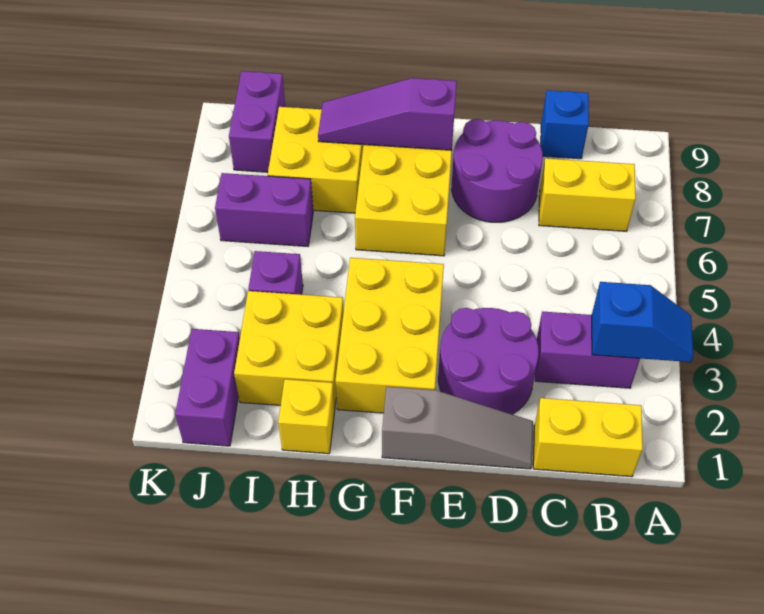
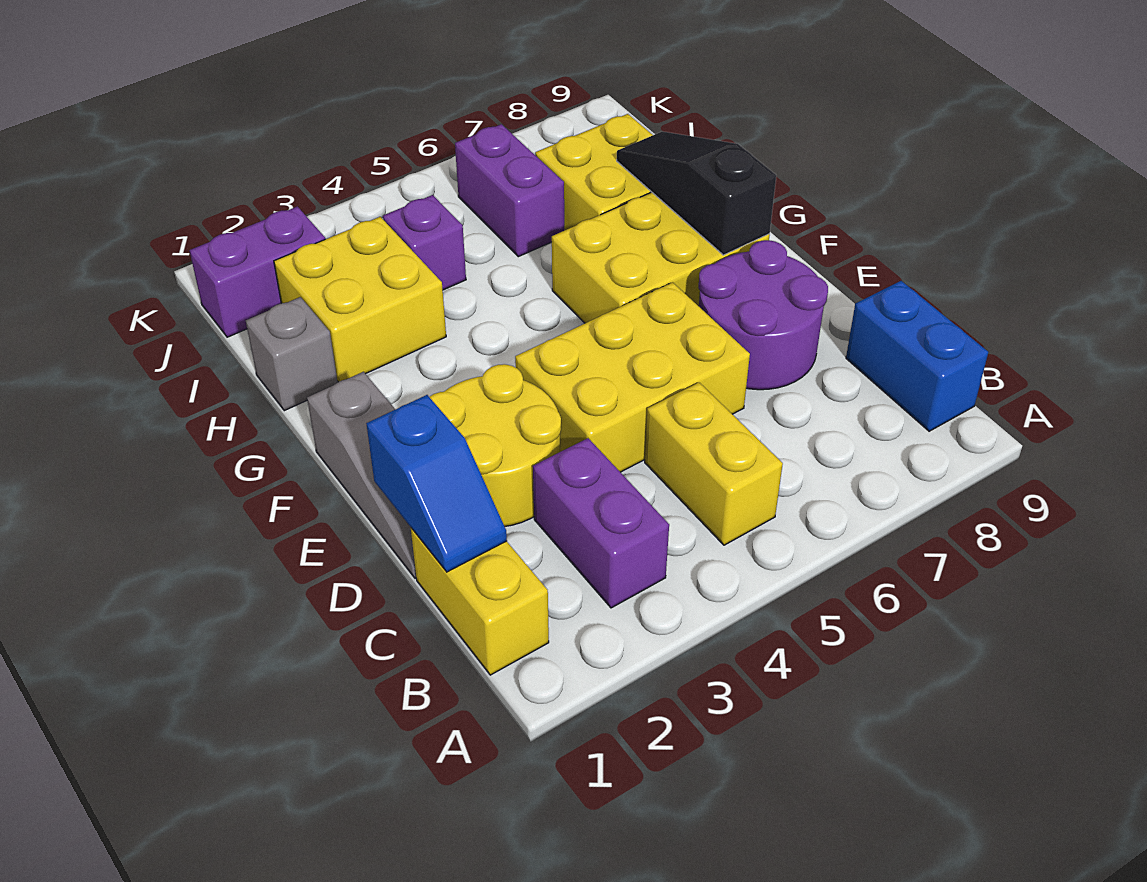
blue slope A3:B3 level 2 top B -> blue slope C1:D1 level 2 top D
yellow brick B7:C7 level 1 -> yellow brick B5:C5 level 1
blue brick C9 level 1 -> blue brick B9:C9 level 1
purple round brick D2:E3 level 1 -> yellow round brick D2:E3 level 1
yellow brick F2:G4 level 1 -> yellow brick D4:E6 level 1
purple slope F8:H8 level 2 top F -> black slope F8:H8 level 2 top F
yellow brick H1 level 1 -> grey brick H1 level 1
purple brick J8:J9 level 1 -> none

